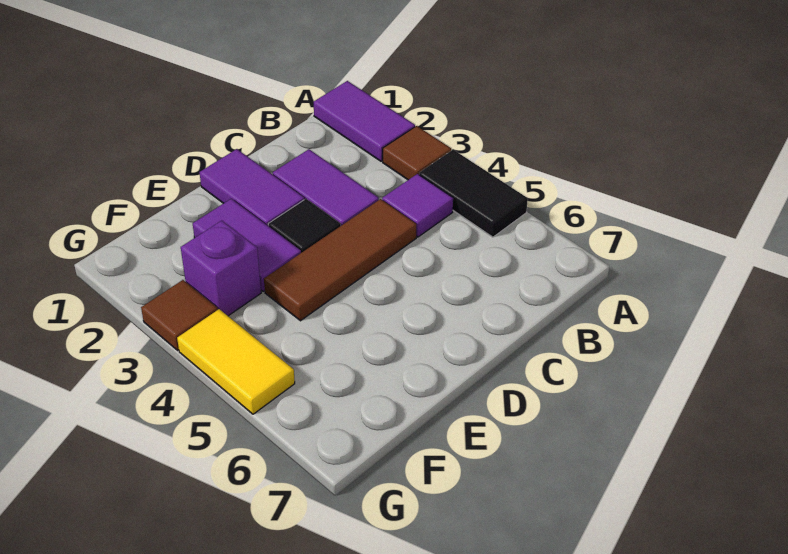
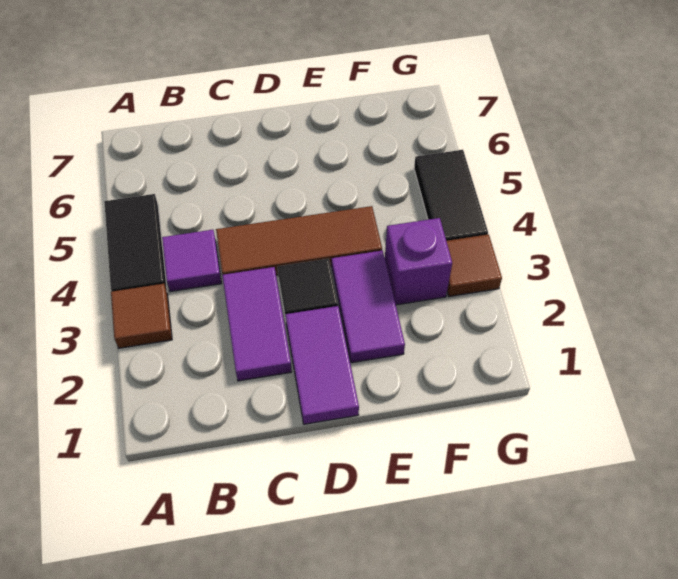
purple tile A1:A2 level 1 -> none
yellow tile G4:G5 level 1 -> black tile G4:G5 level 1

